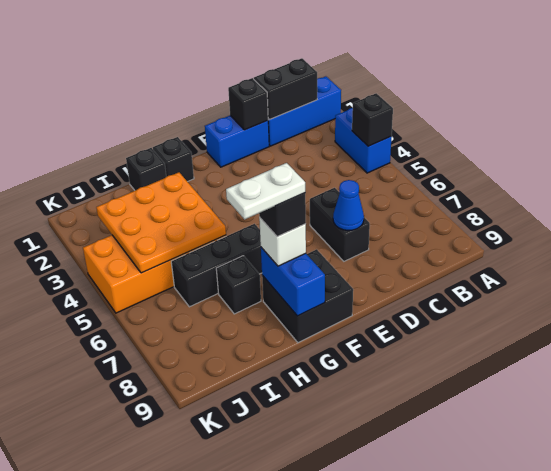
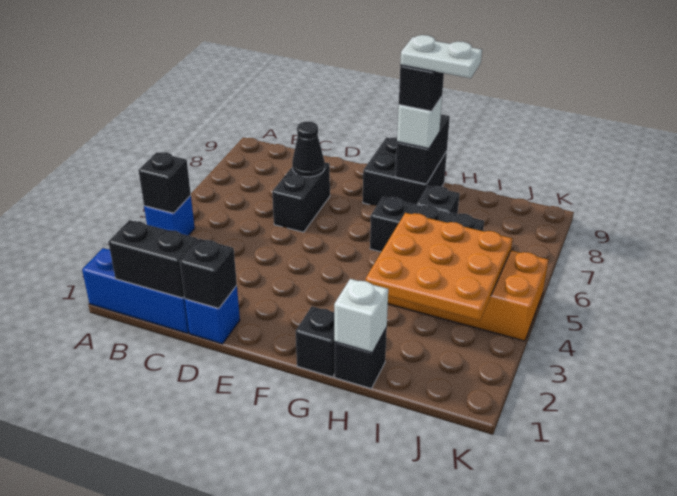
blue brick A3:A4 level 1 -> blue brick A4 level 1
blue brick D1:E1 level 1 -> blue brick D1 level 1
blue cone D7 level 2 -> black cone D7 level 2
blue brick G8:G9 level 2 -> black brick G8:G9 level 2
none -> white brick H1 level 2

